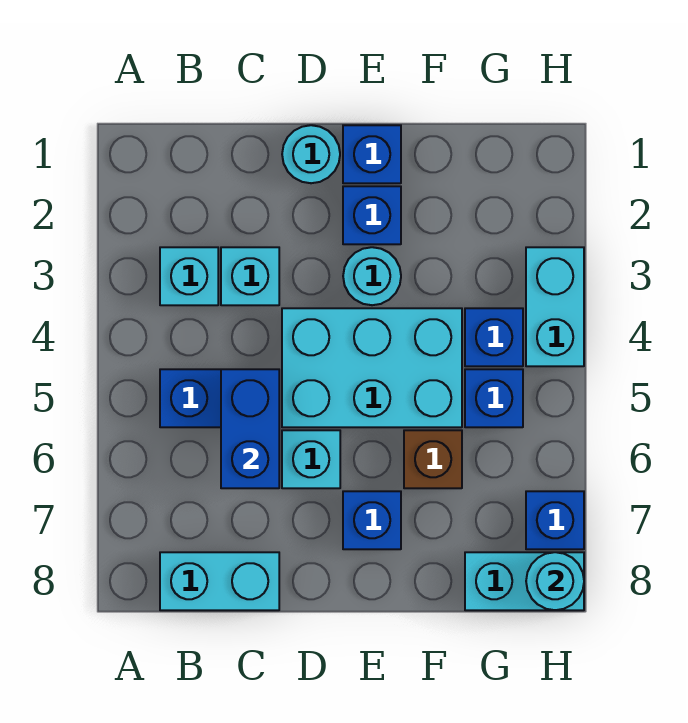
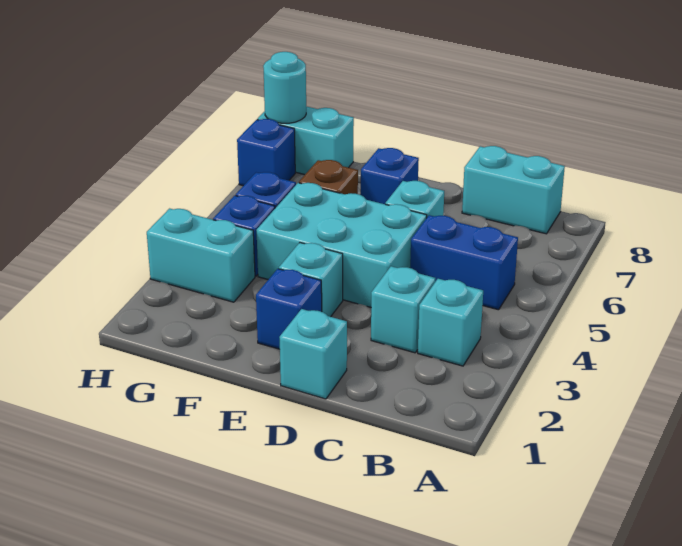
blue brick C5:C6 level 2 -> none
cyan round brick D1 level 1 -> cyan brick D1 level 1
blue brick E1 level 1 -> none
cyan round brick E3 level 1 -> cyan brick E3 level 1
cyan brick H3:H4 level 1 -> cyan brick G3:H3 level 1

